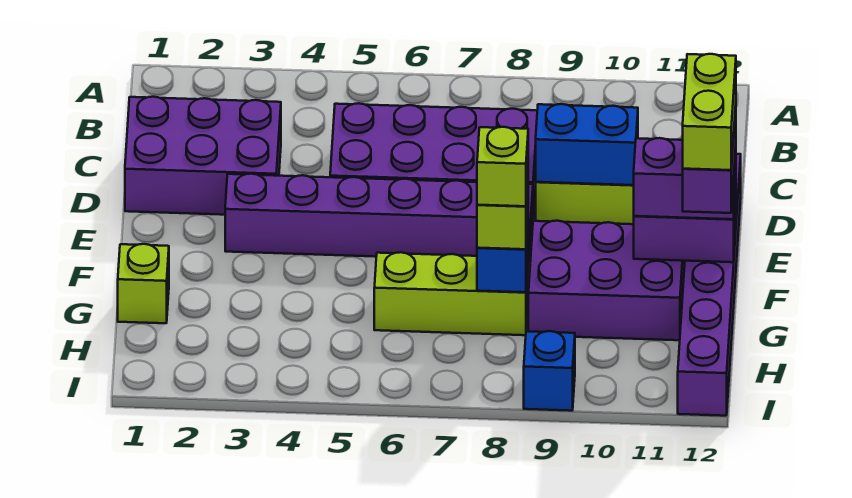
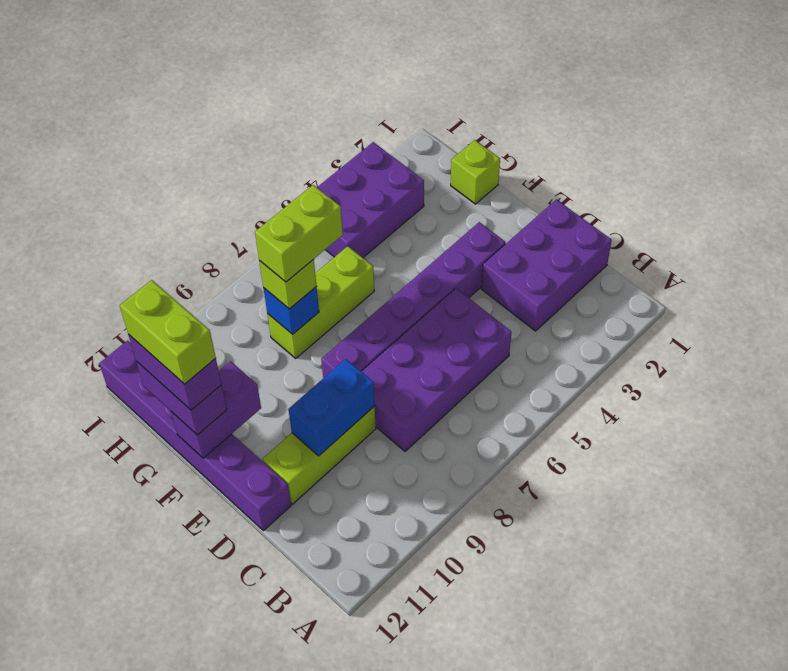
purple brick F9:G11 level 1 -> purple brick H3:I5 level 1
purple brick F11:F12 level 3 -> purple brick F12:G12 level 3
lime brick G8 level 4 -> lime brick G7:G8 level 4
blue brick I9 level 1 -> none

